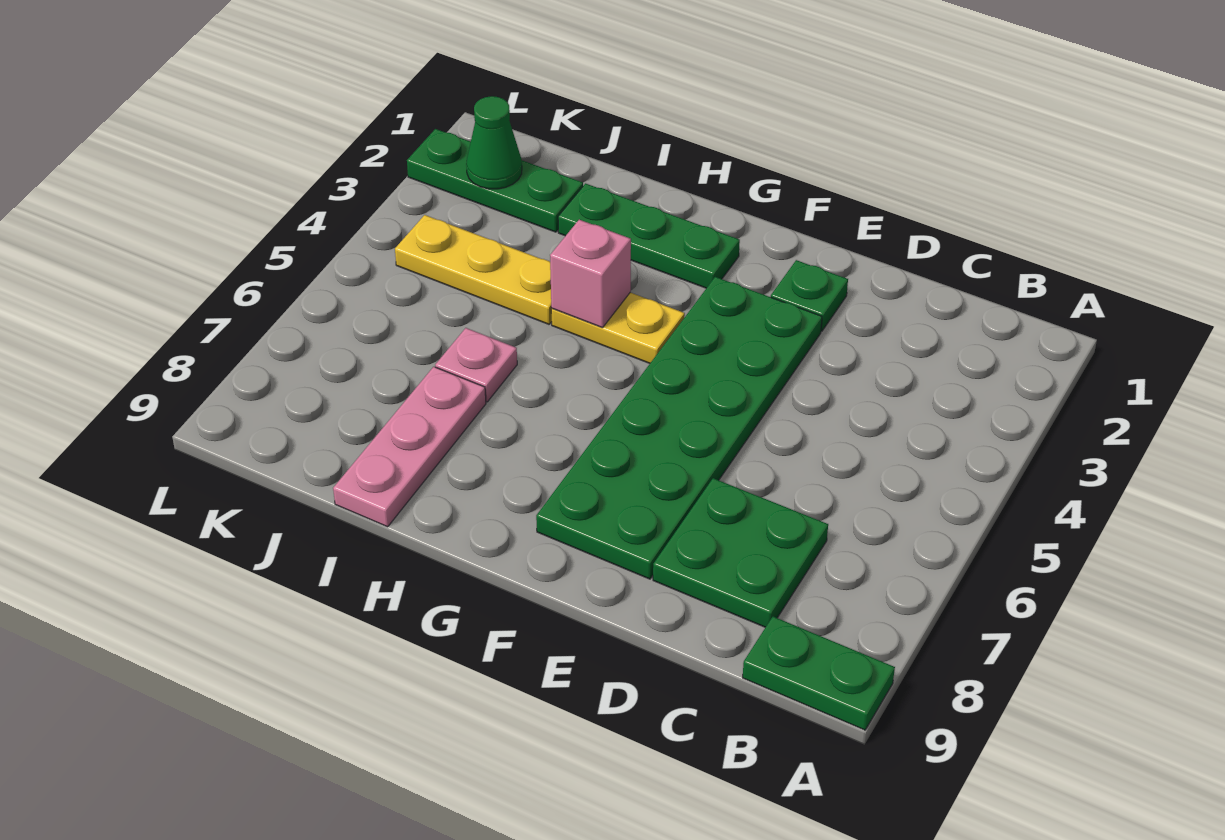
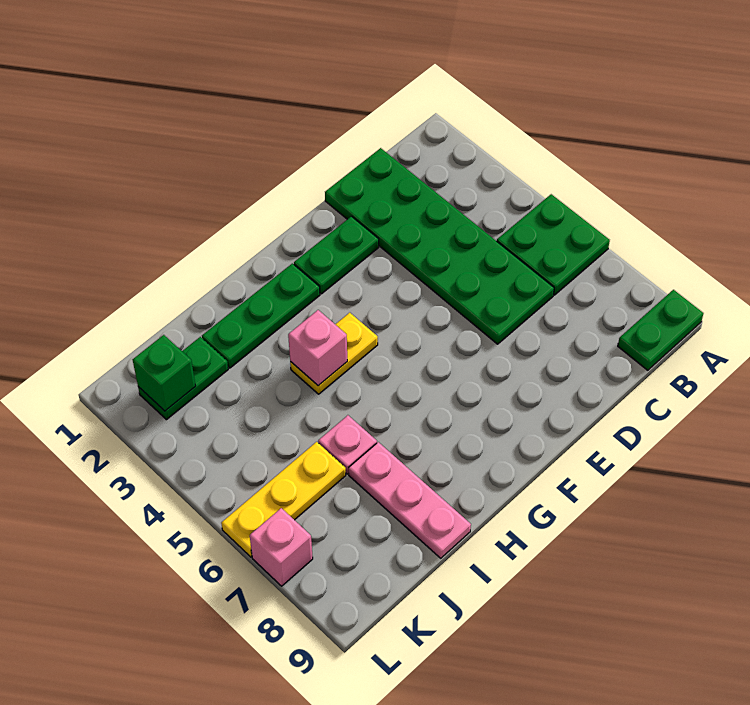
green plate C7:D8 level 1 -> green plate A5:B6 level 1
green plate E2 level 1 -> green plate E2:F2 level 1
green plate E3:F8 level 1 -> green plate C1:D6 level 1
yellow plate I4:K4 level 1 -> yellow plate J6:L6 level 1
green plate J2:L2 level 1 -> green plate J2:K2 level 1
green cone K2 level 2 -> green brick K2 level 2
none -> pink brick L7 level 1

